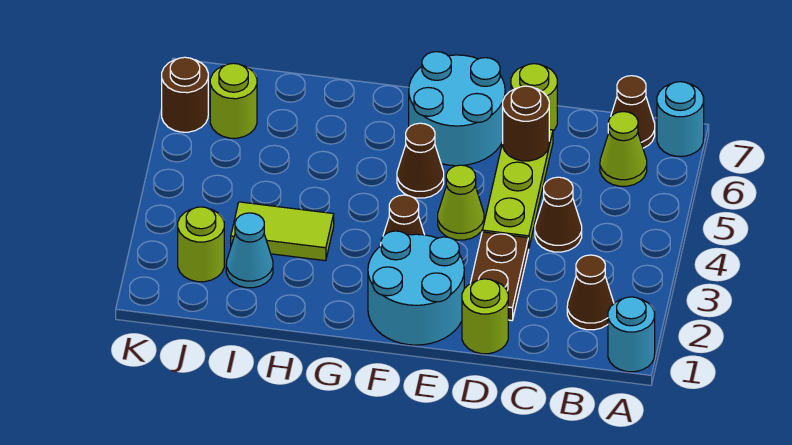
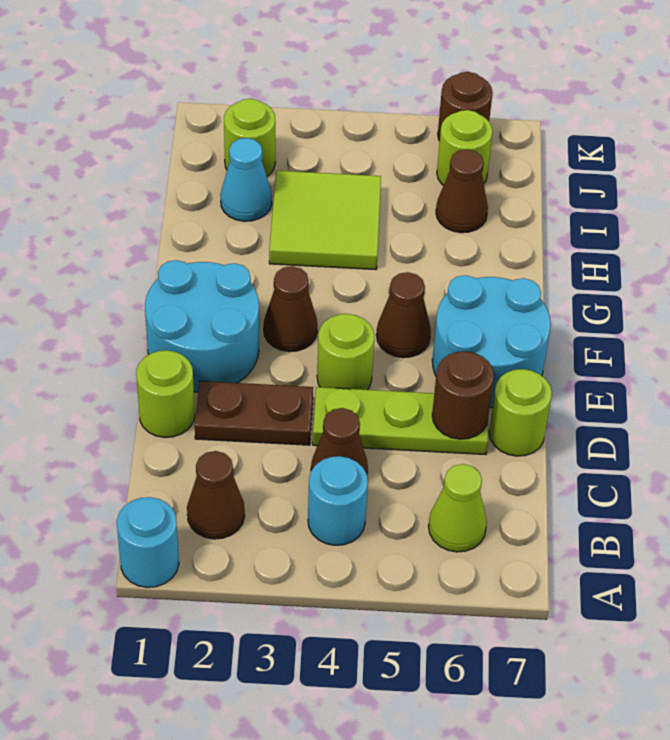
cyan round brick A7 level 1 -> cyan round brick B4 level 1
brown cone B7 level 1 -> brown cone I6 level 1
lime cone E4 level 1 -> lime round brick E4 level 1
lime tile H3:I3 level 1 -> lime tile H3:I4 level 1

